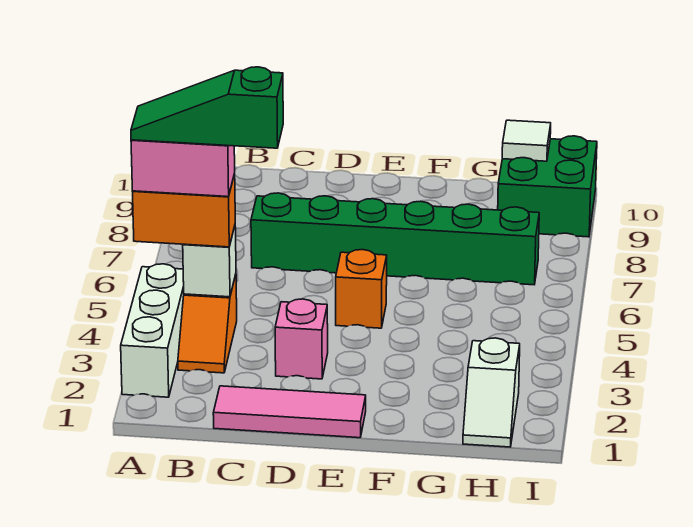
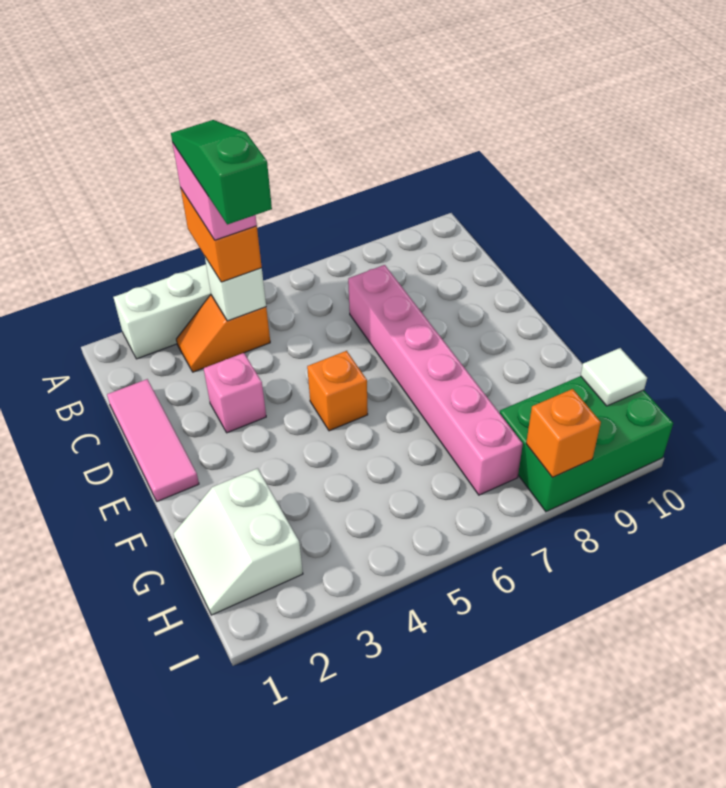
green brick C7:H7 level 1 -> pink brick C7:H7 level 1
white slope H1:H2 level 1 top 2 -> white slope G1:H2 level 1 top 2
green brick H9:I10 level 1 -> green brick H8:I10 level 1
none -> orange brick I8 level 2

